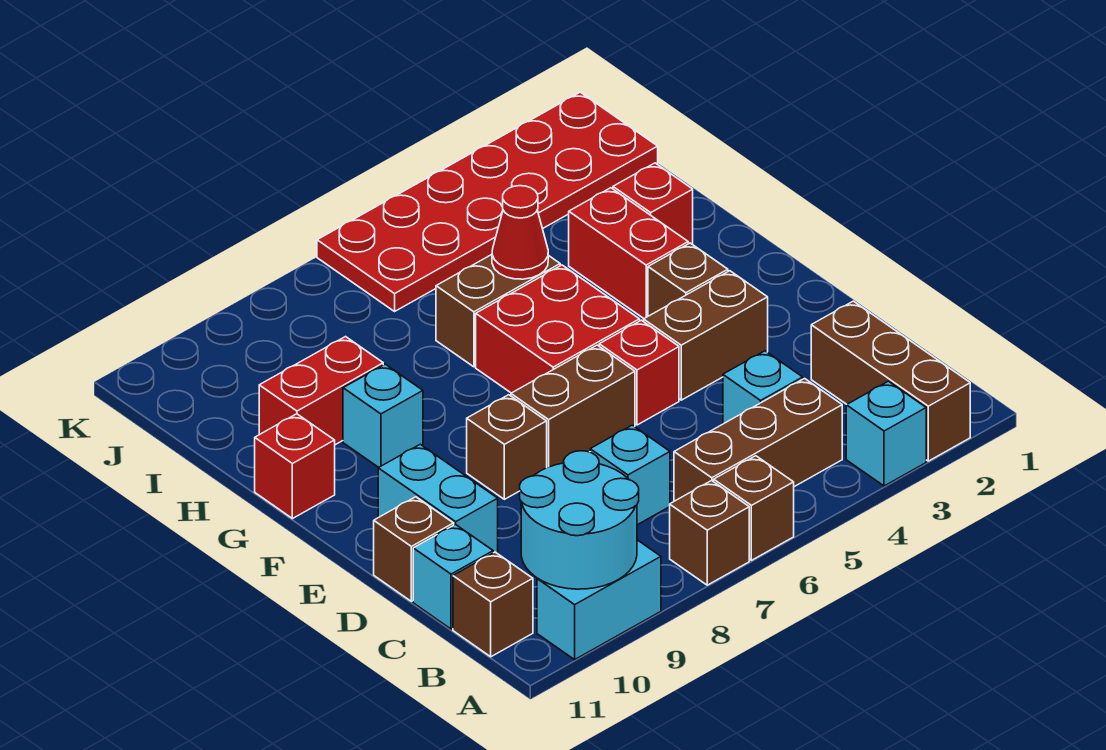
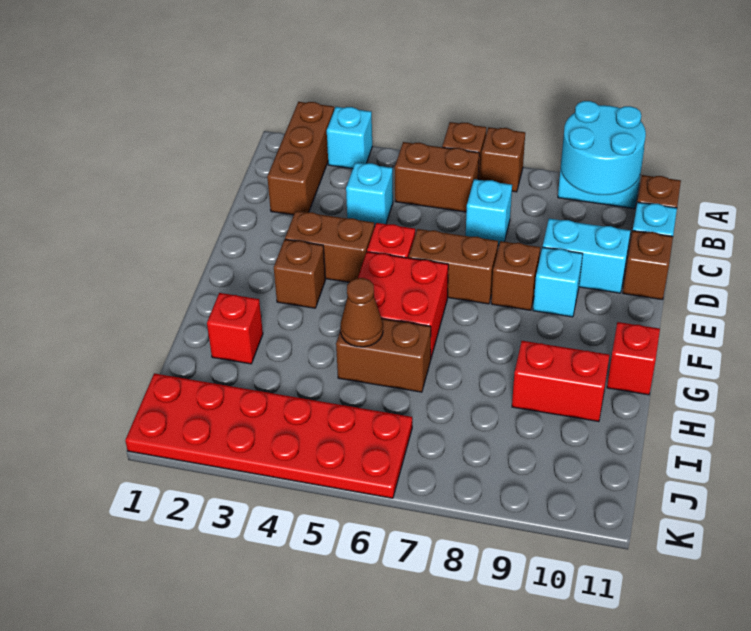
brown brick B4:B6 level 1 -> brown brick B5:B6 level 1
cyan brick D10:E10 level 1 -> cyan brick D9:D10 level 1
red brick G3:H3 level 1 -> none
cyan brick G9 level 1 -> cyan brick E9 level 1
red cone H5 level 2 -> brown cone H5 level 2

